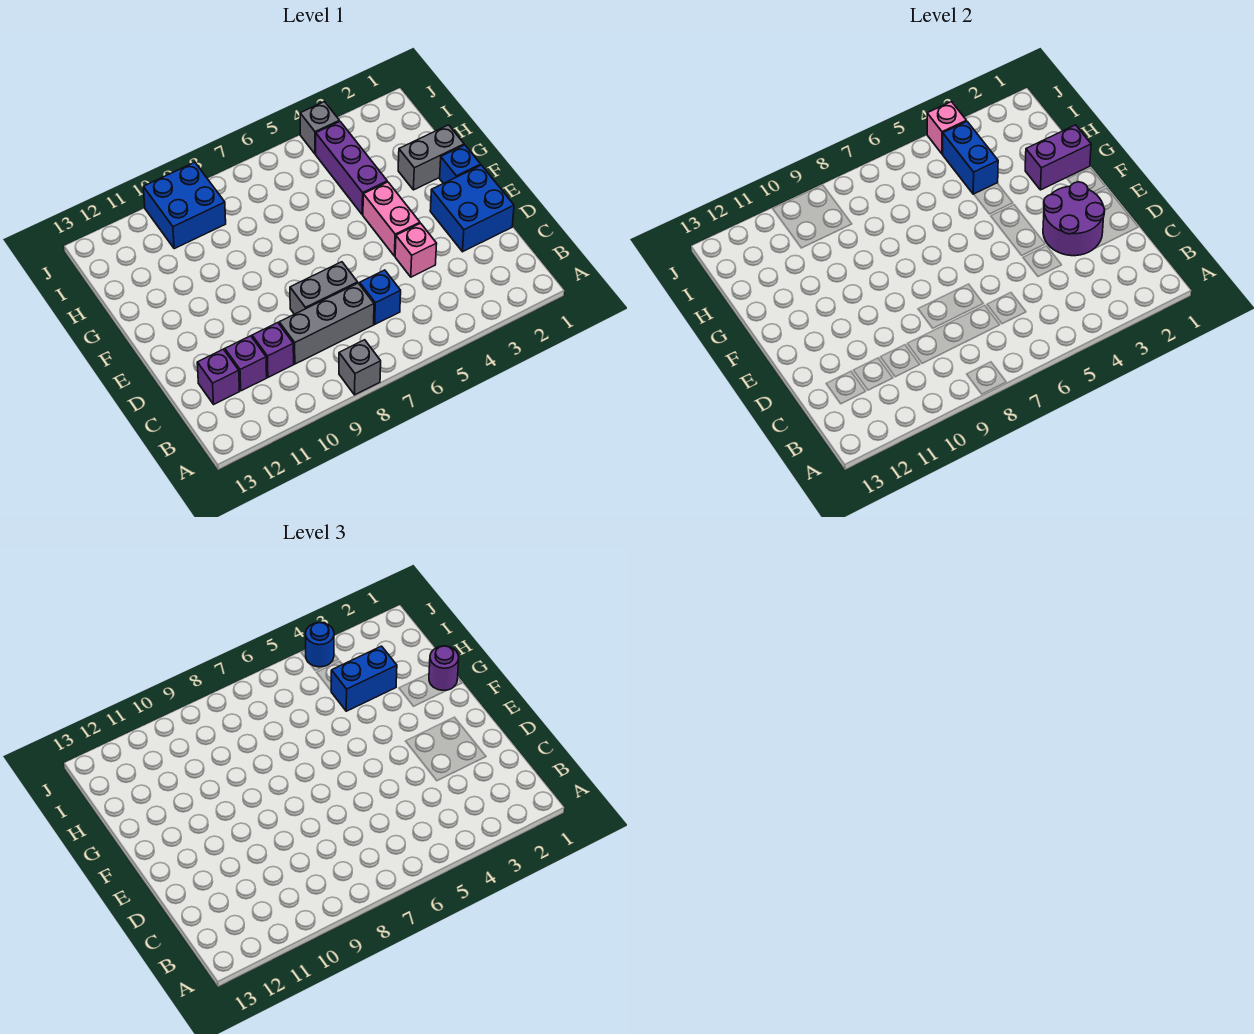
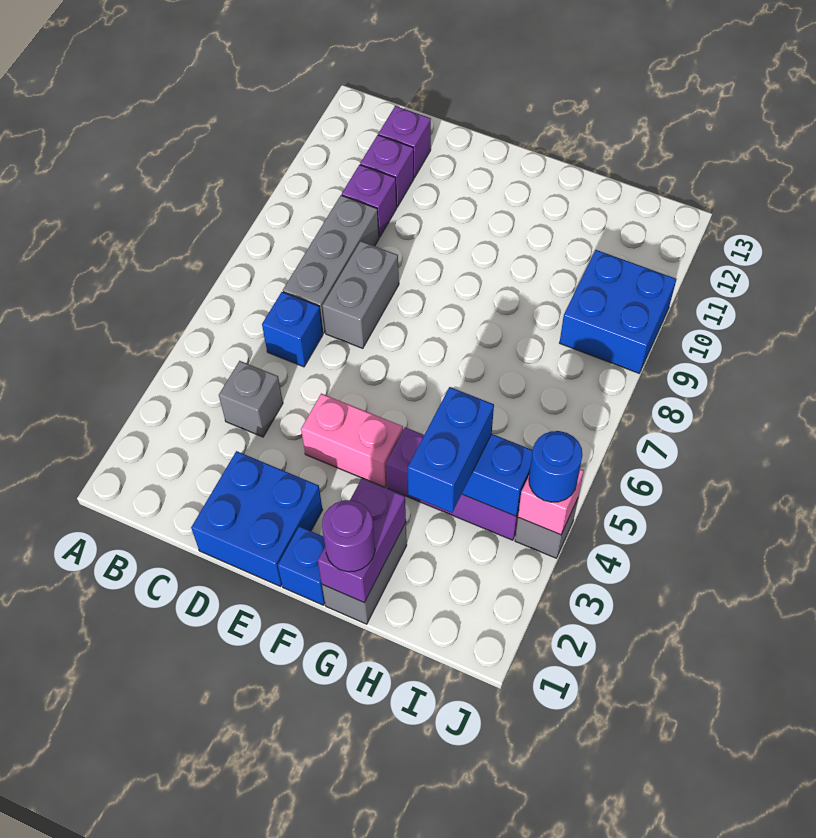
grey brick A8 level 1 -> grey brick C4 level 1
purple round brick D2:E3 level 2 -> none
pink brick D4 level 1 -> none

